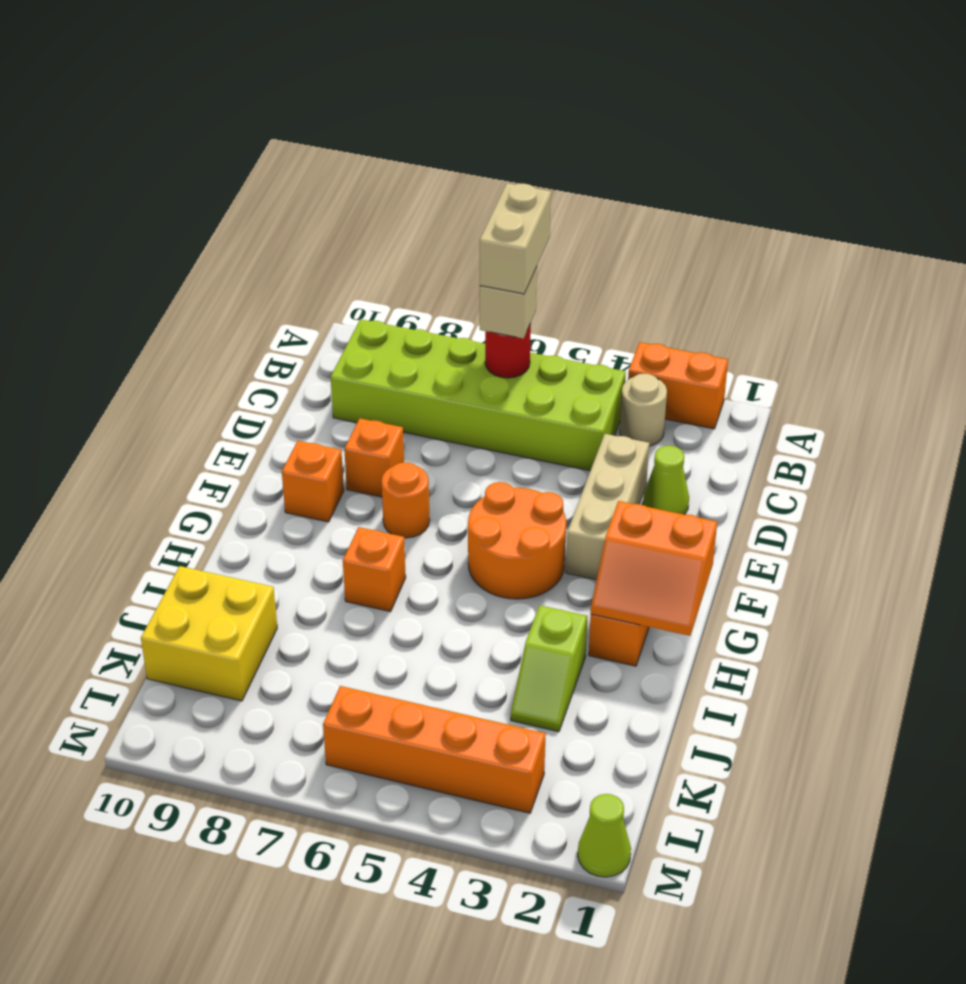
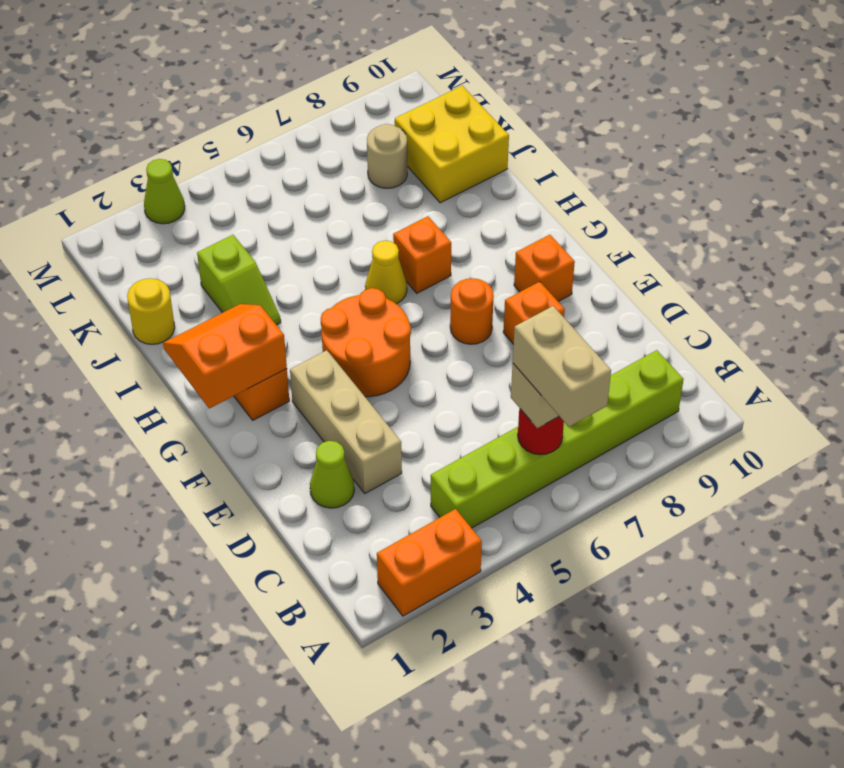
tan round brick B3 level 1 -> tan round brick K8 level 1
lime brick B4:C9 level 1 -> lime brick B4:B9 level 1
none -> yellow cone H6 level 1
lime slope I3:J3 level 1 top I -> lime slope I3:J3 level 1 top J
none -> yellow round brick J1 level 1
orange brick L3:L6 level 1 -> none
lime cone M1 level 1 -> lime cone M3 level 1

